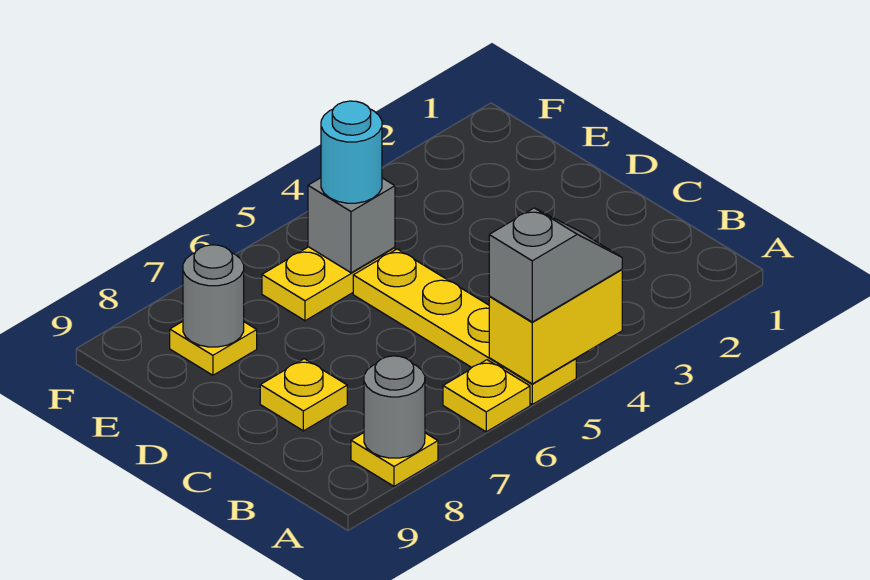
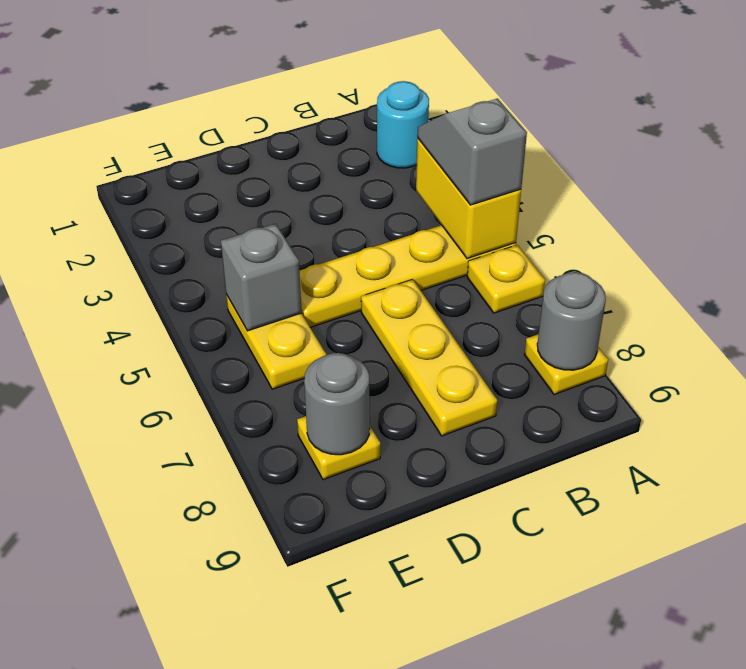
yellow plate C8 level 1 -> yellow plate C6:C8 level 1
cyan round brick E5 level 3 -> cyan round brick A2 level 1

